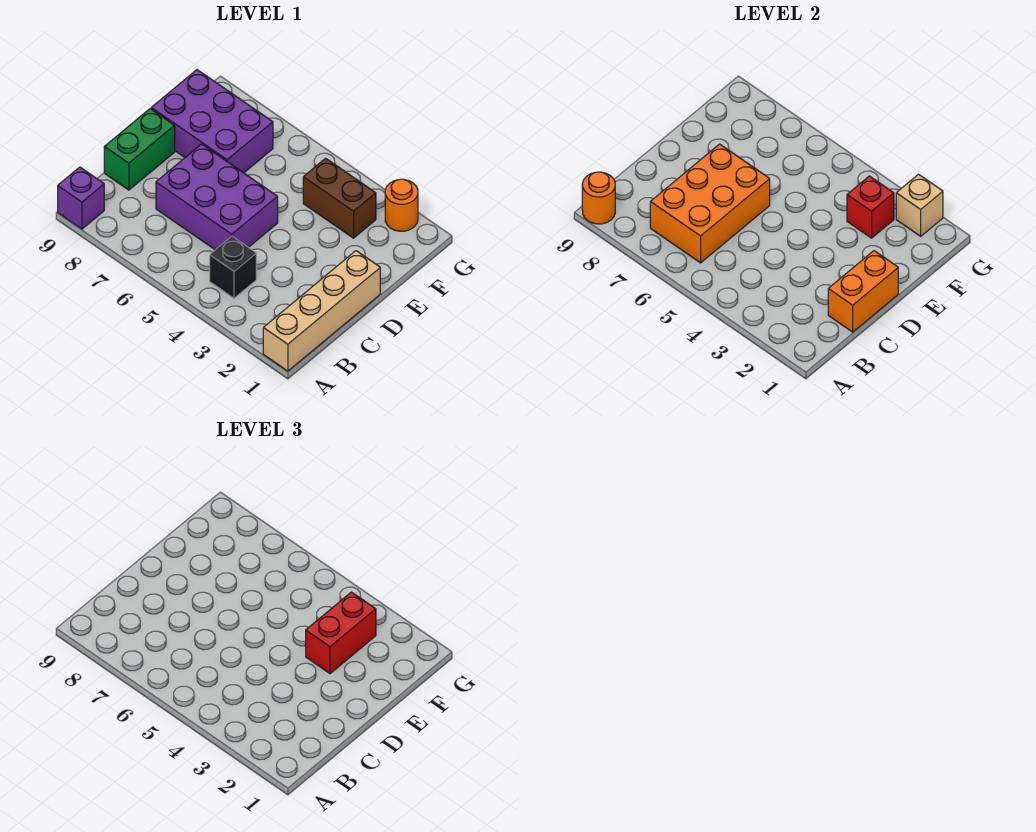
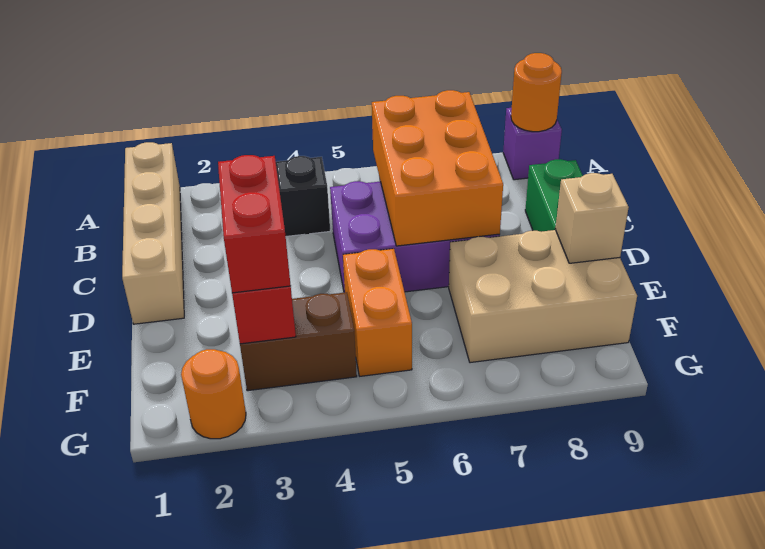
orange brick C1:D1 level 2 -> orange brick E5:F5 level 1
purple brick E7:F9 level 1 -> tan brick E7:F9 level 1
tan brick G2 level 2 -> tan brick E9 level 2

